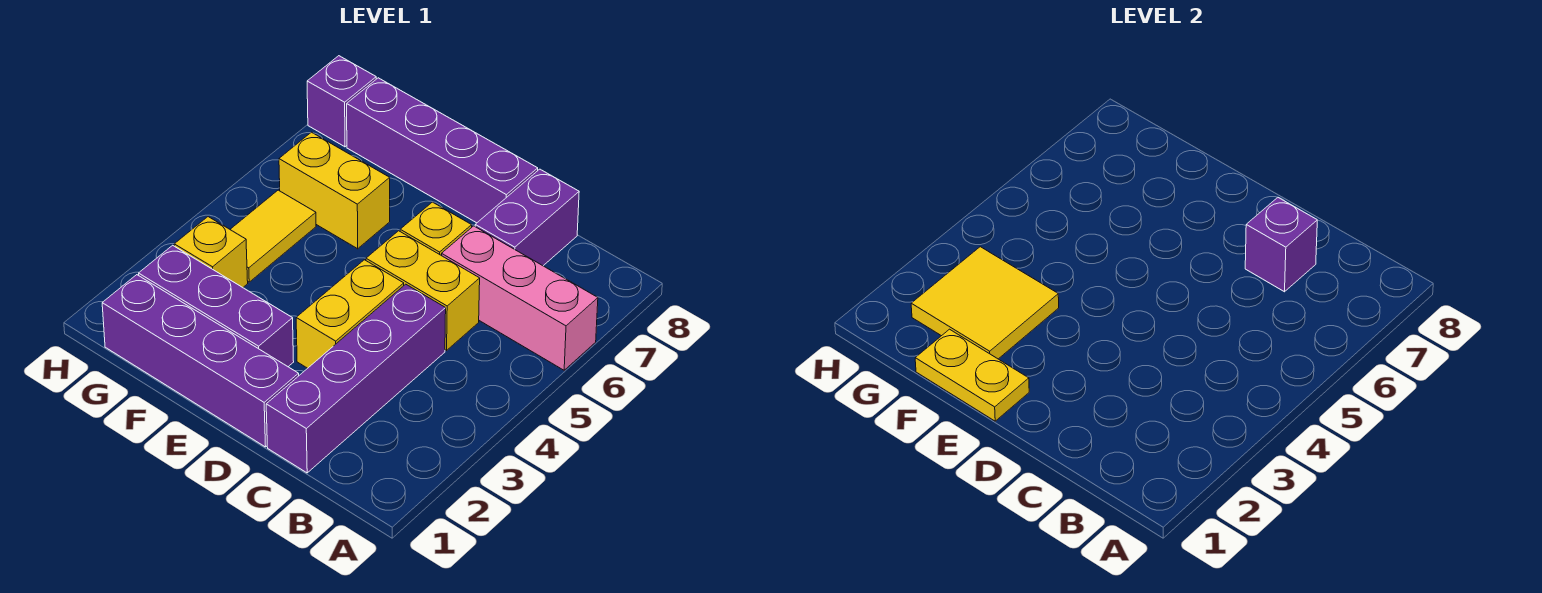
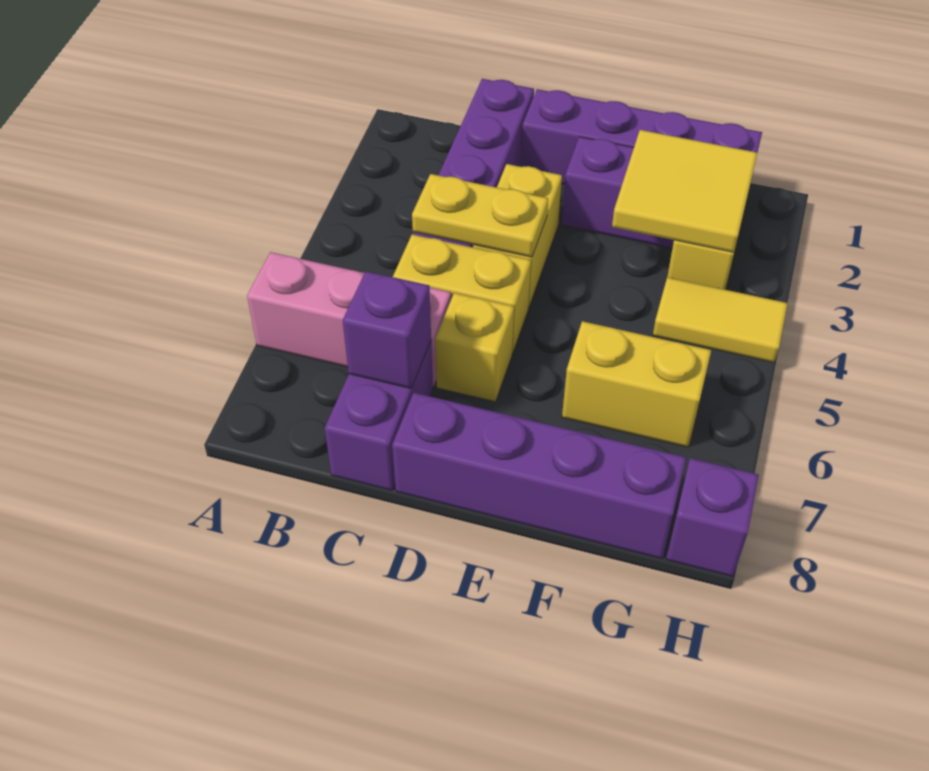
yellow plate E1:F1 level 2 -> yellow plate C4:D4 level 2
yellow tile G4:G5 level 1 -> yellow tile G4:H4 level 1

